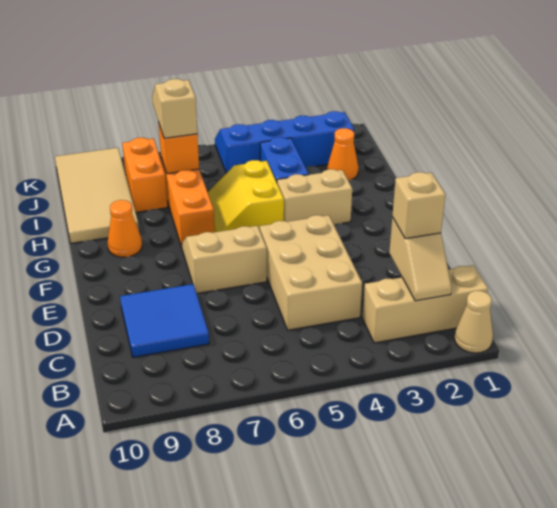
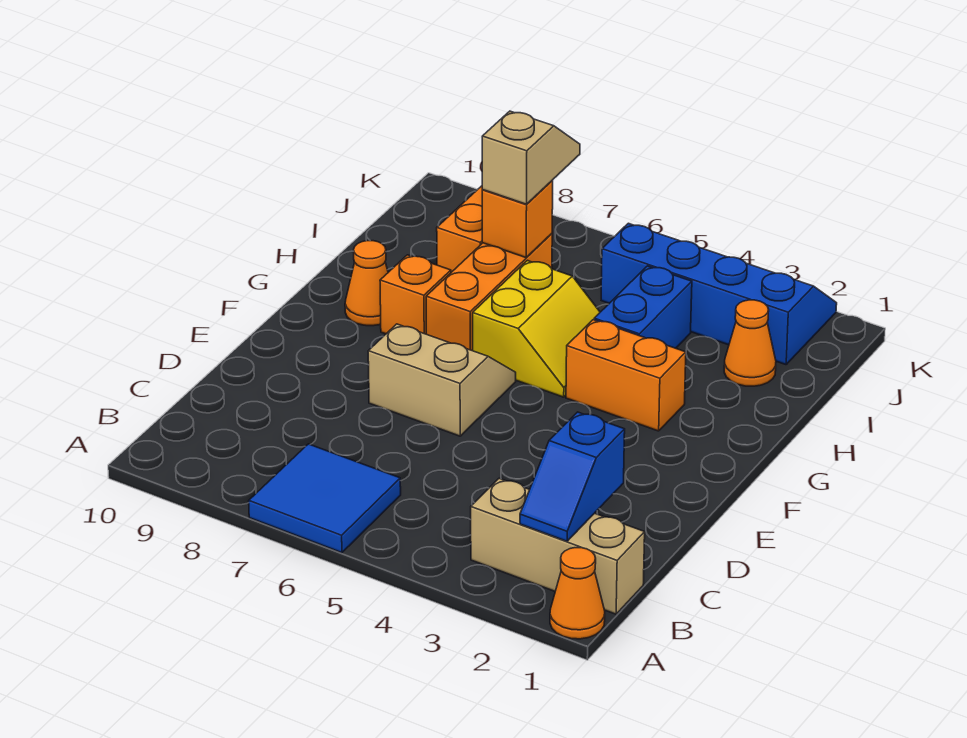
tan cone A1 level 1 -> orange cone A1 level 1
tan slope B2:C2 level 2 top C -> blue slope B2:C2 level 2 top C
tan brick C2 level 3 -> none
tan brick C4:E5 level 1 -> none
blue tile C8:D9 level 1 -> blue tile A6:B7 level 1
tan brick G3:G4 level 1 -> orange brick G3:G4 level 1
yellow slope G5:H6 level 1 top 5 -> yellow slope G5:H6 level 1 top 6
none -> orange brick G8 level 1
tan tile H9:K10 level 1 -> none

